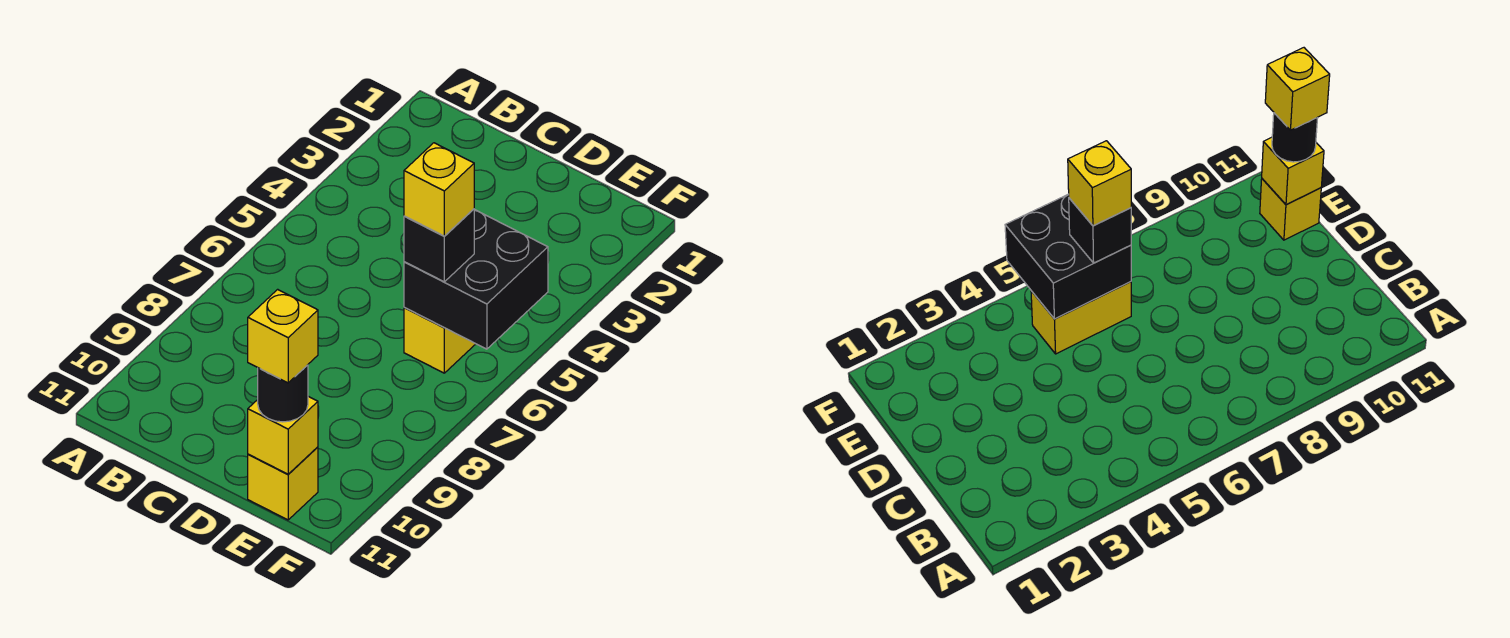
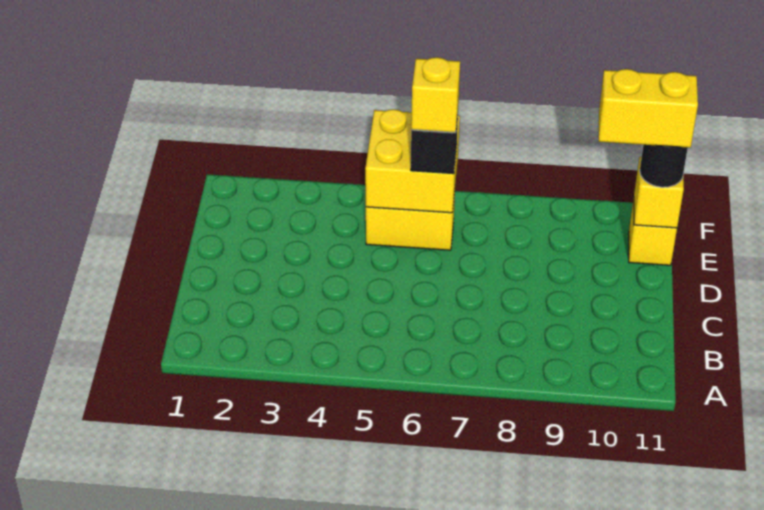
black brick E5:F6 level 2 -> yellow brick E5:F6 level 2
yellow brick E11 level 4 -> yellow brick E10:E11 level 4

